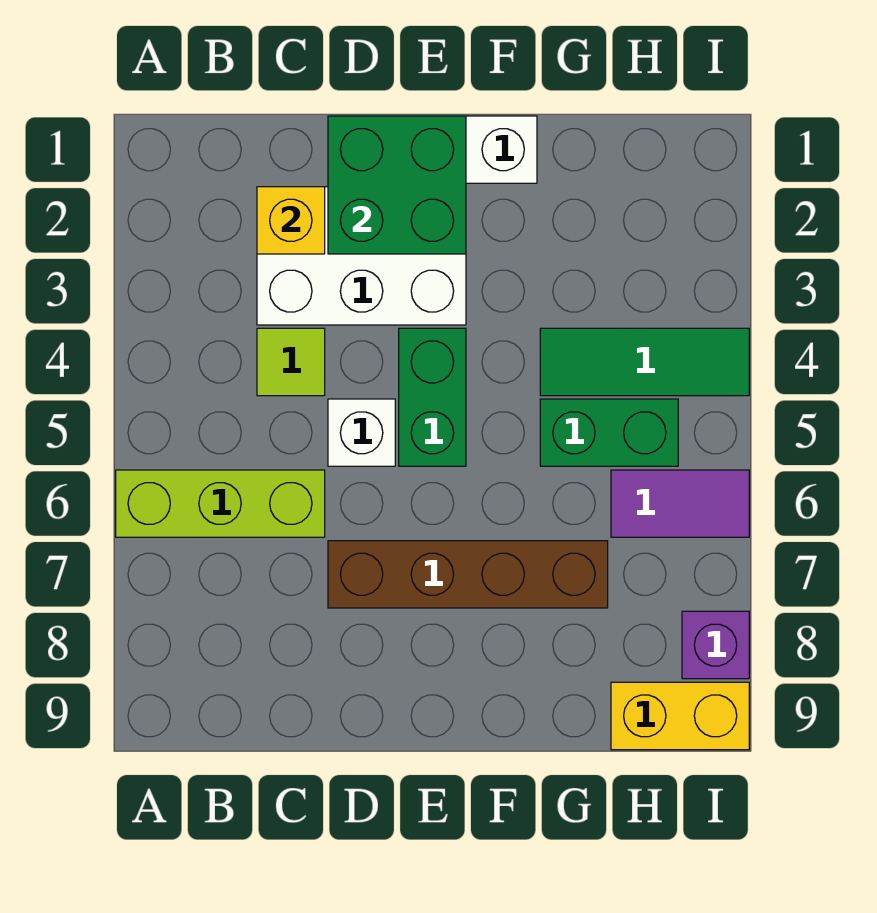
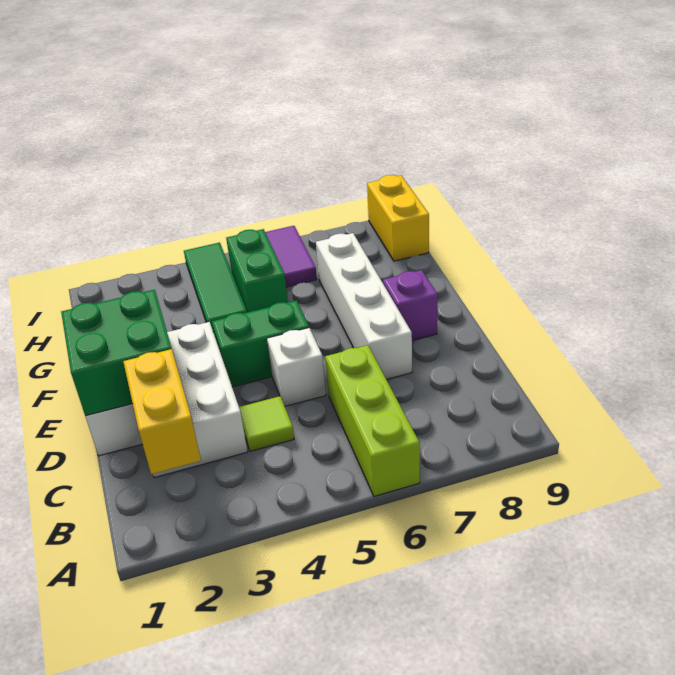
yellow brick C2 level 2 -> yellow brick B2:C2 level 2
brown brick D7:G7 level 1 -> white brick D7:G7 level 1
purple brick I8 level 1 -> purple brick E8 level 1

